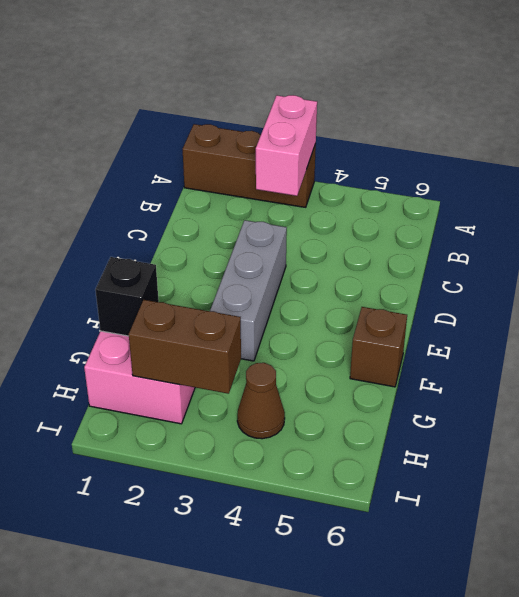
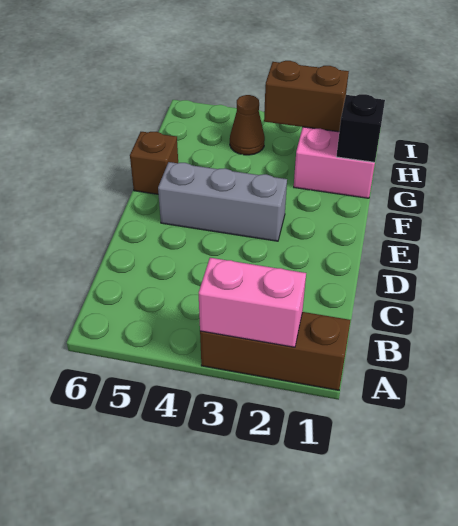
pink brick A3:B3 level 2 -> pink brick A2:A3 level 2
grey brick D3:F3 level 1 -> grey brick E3:E5 level 1

